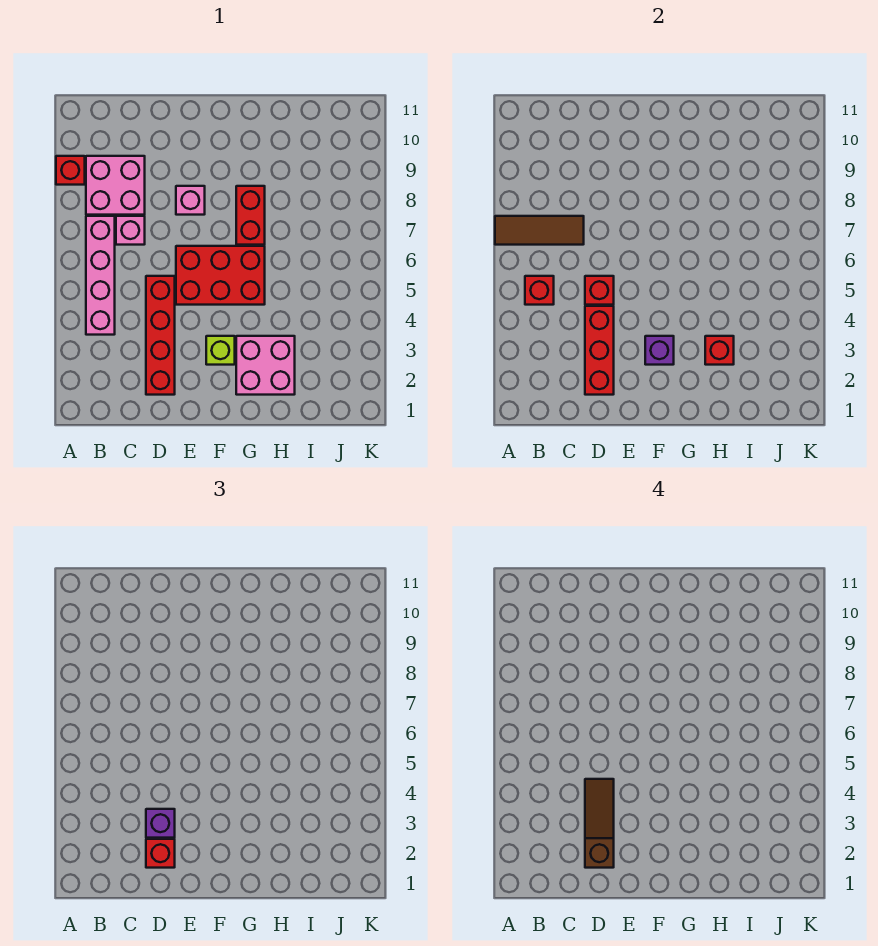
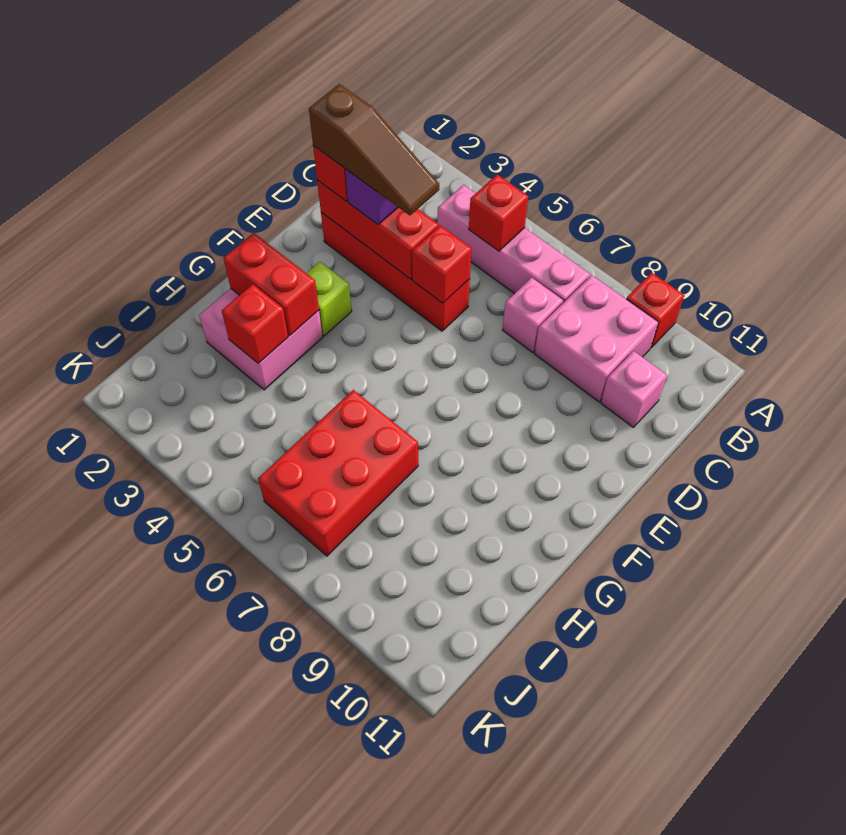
brown tile A7:C7 level 2 -> none
red brick E5:G6 level 1 -> red brick H6:J7 level 1
pink brick E8 level 1 -> pink brick C10 level 1
purple brick F3 level 2 -> none
red brick G7:G8 level 1 -> red brick G2:G3 level 2

